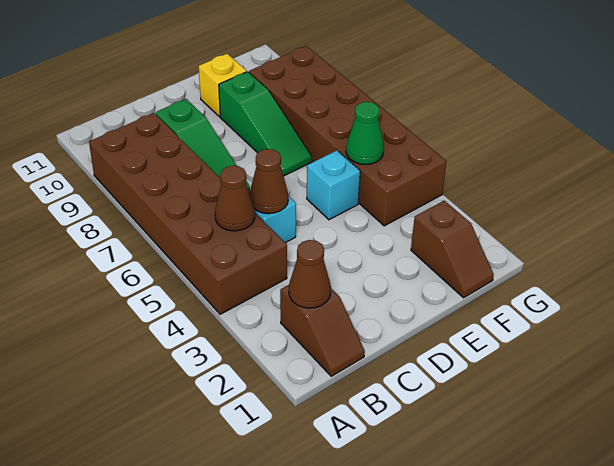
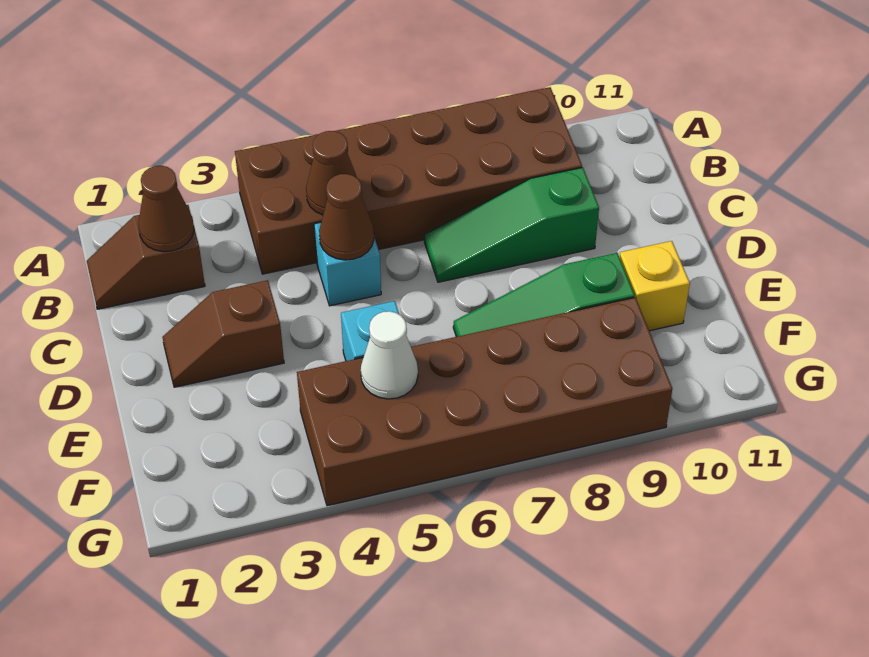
brown slope F1:F2 level 1 top 2 -> brown slope D2:D3 level 1 top 3
green cone F5 level 2 -> white cone F5 level 2

